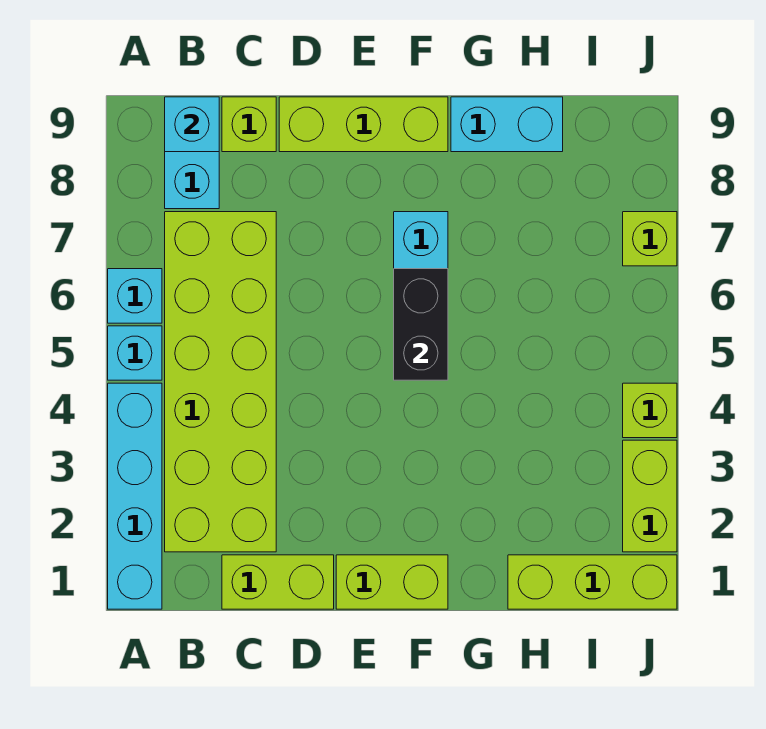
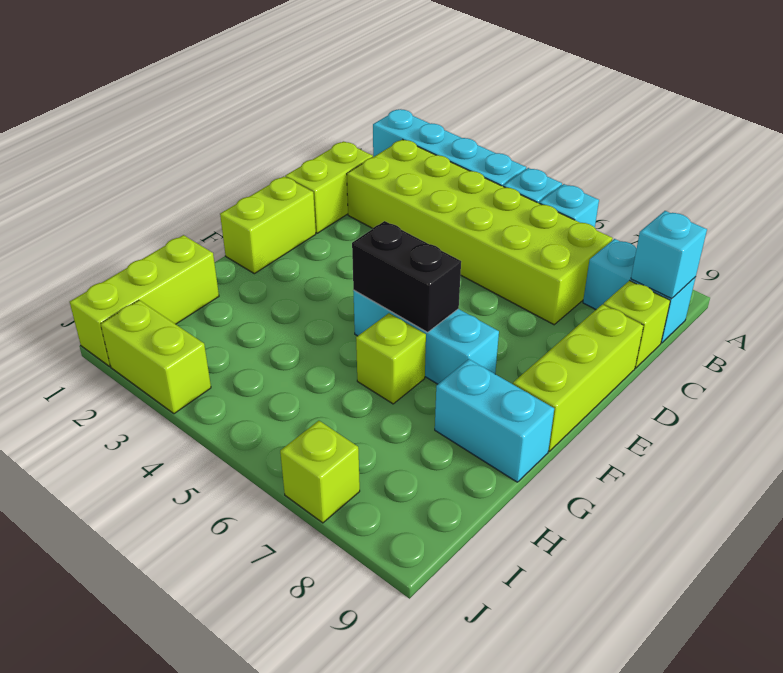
cyan brick G9:H9 level 1 -> cyan brick G8:G9 level 1
lime brick J4 level 1 -> lime brick G6 level 1

